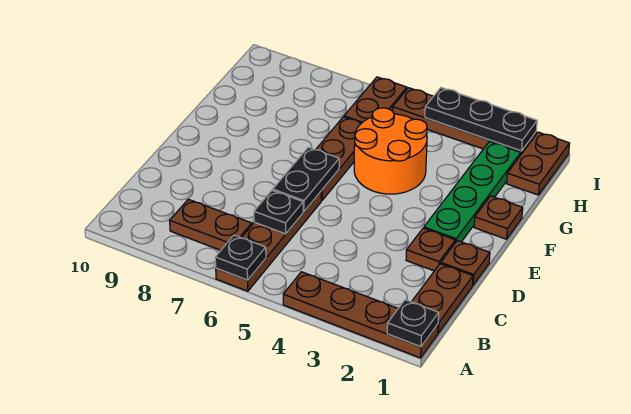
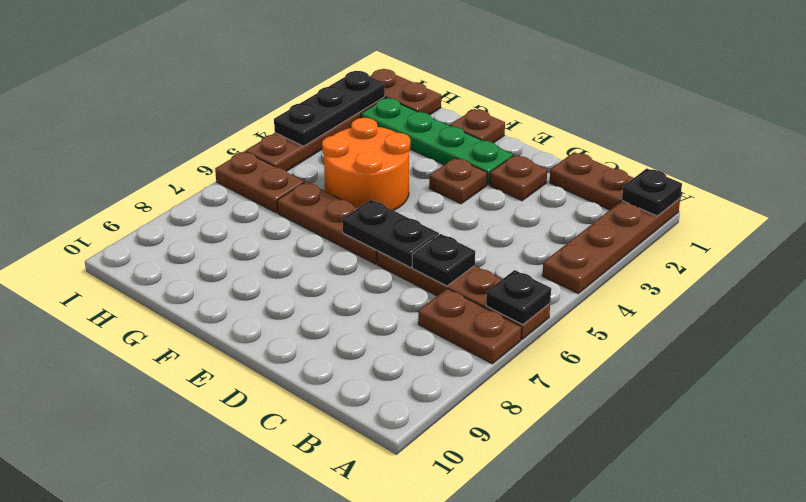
brown plate B7:B8 level 1 -> brown plate A7:B7 level 1
brown plate D1 level 1 -> brown plate E3 level 1

